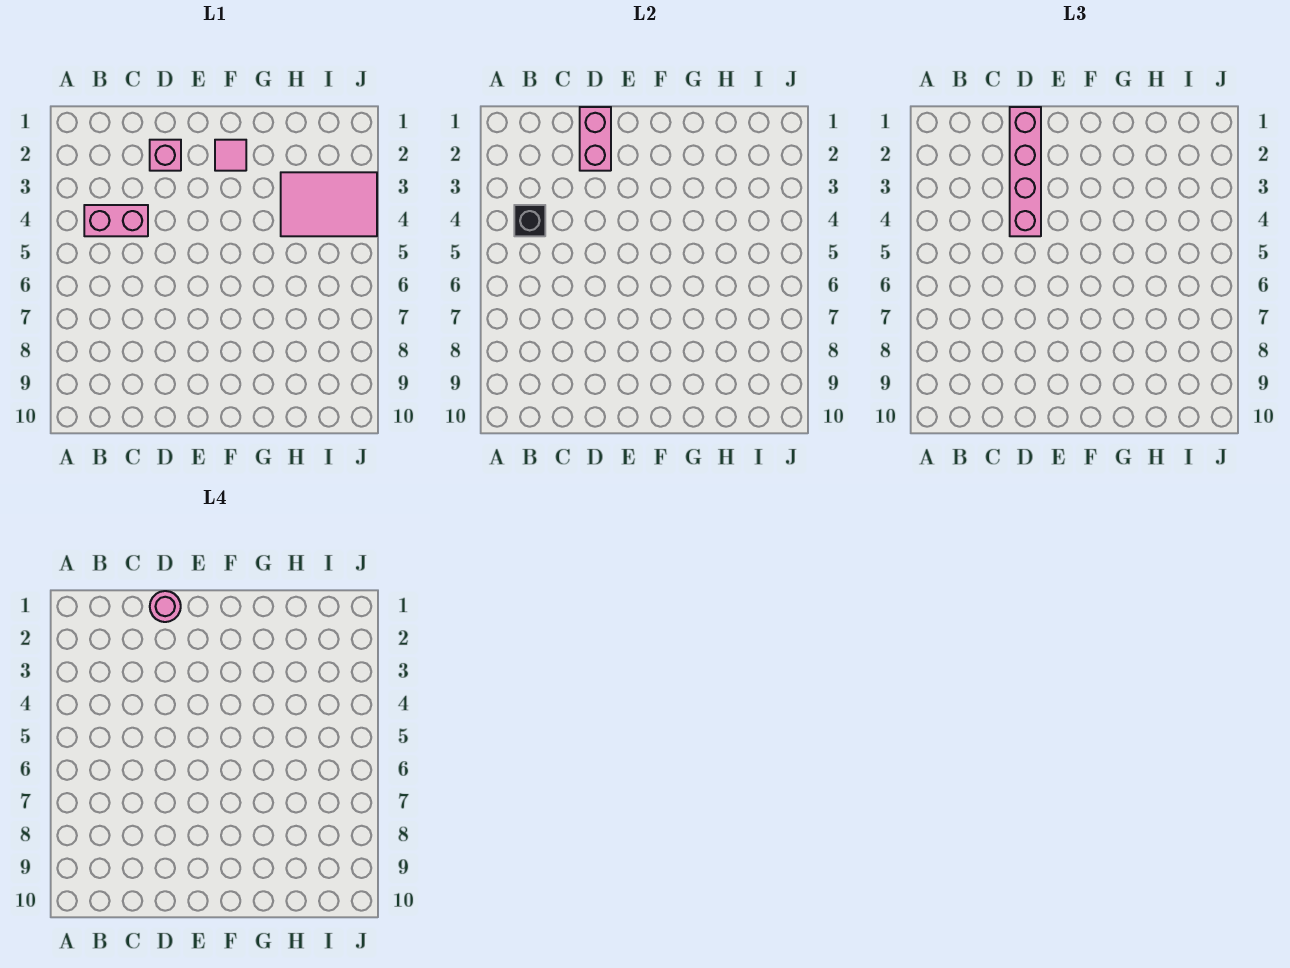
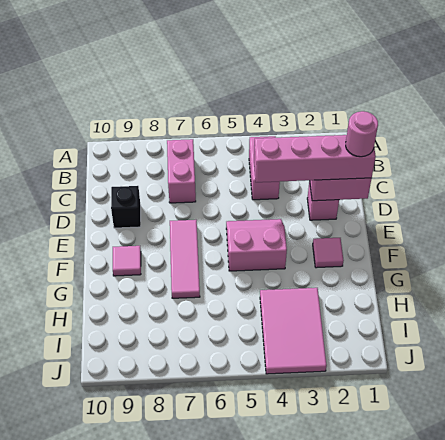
black brick B4 level 2 -> black brick D9 level 1
none -> pink brick B7:C7 level 1
none -> pink slope E4:F5 level 1 top F
none -> pink tile E7:G7 level 1
none -> pink tile F9 level 1

